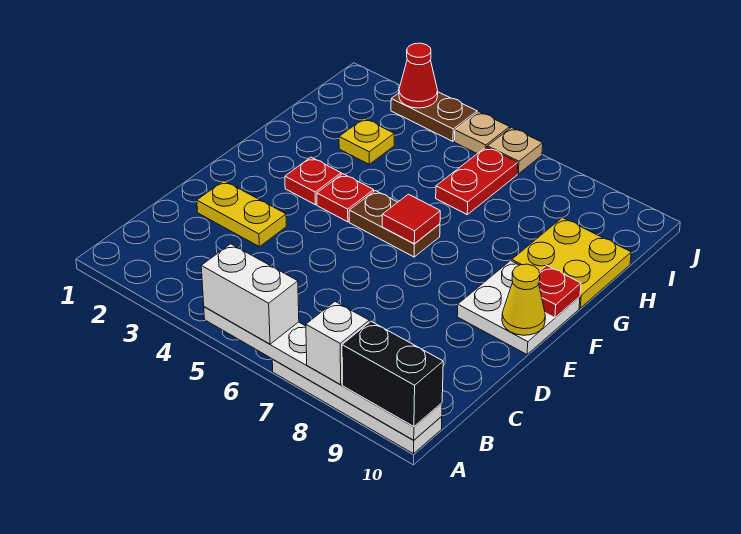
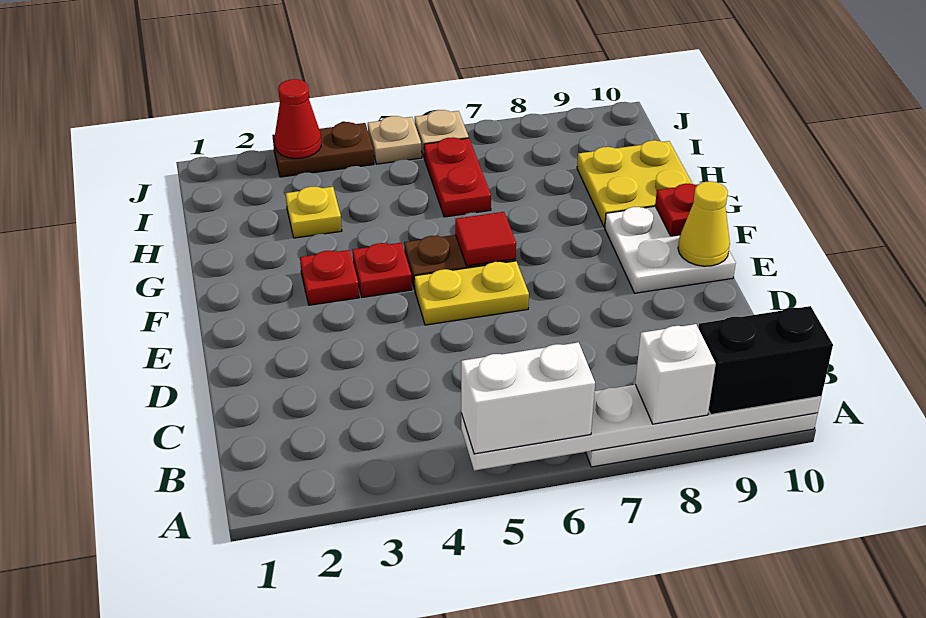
yellow plate D2:D3 level 1 -> yellow plate E5:E6 level 1

